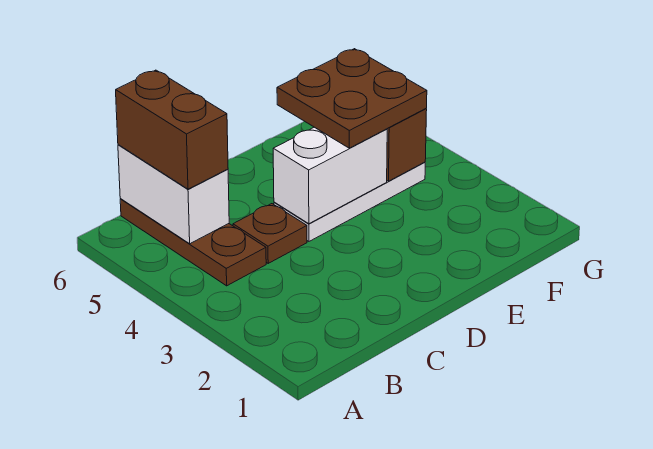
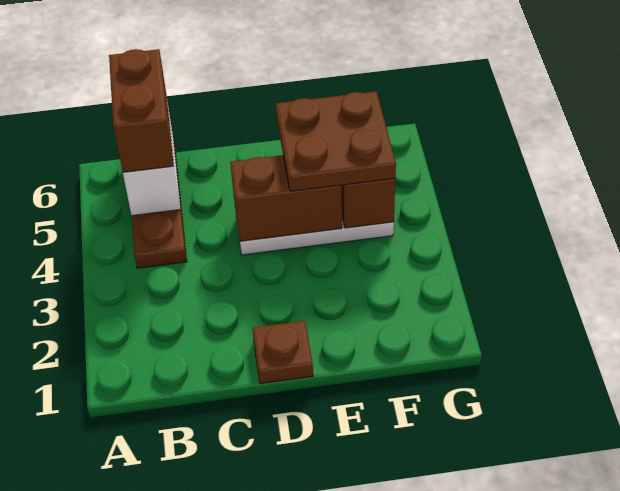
brown plate C4 level 1 -> brown plate D1 level 1
white brick D4:E4 level 2 -> brown brick D4:E4 level 2

